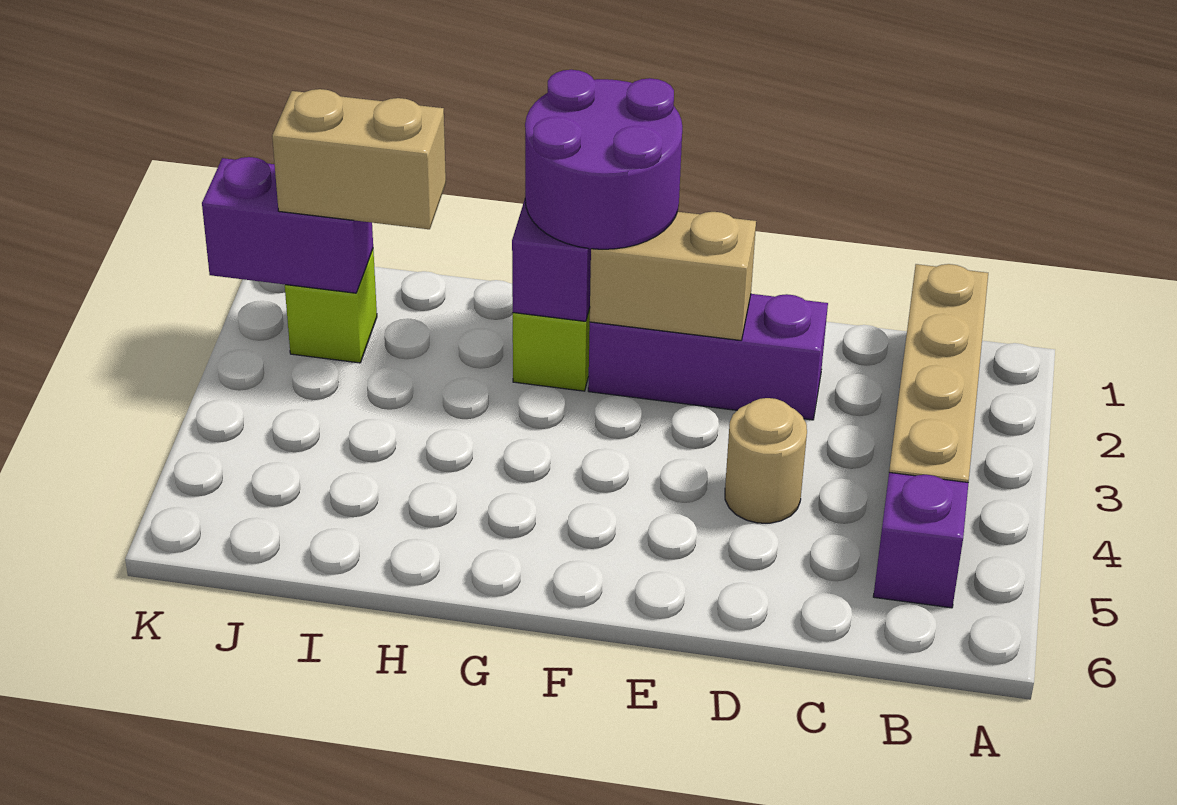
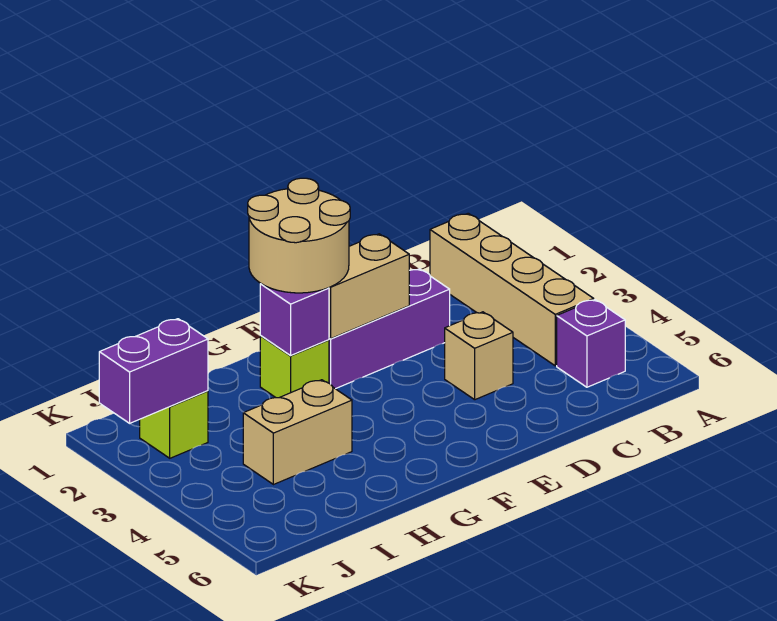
tan round brick D4 level 1 -> tan brick D4 level 1
purple round brick F1:G2 level 3 -> tan round brick F1:G2 level 3
tan brick I2:J2 level 3 -> tan brick H4:I4 level 1

